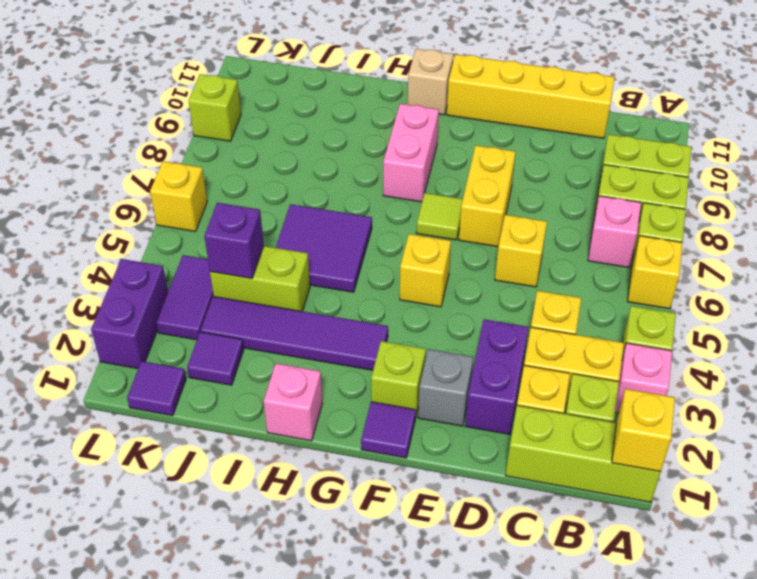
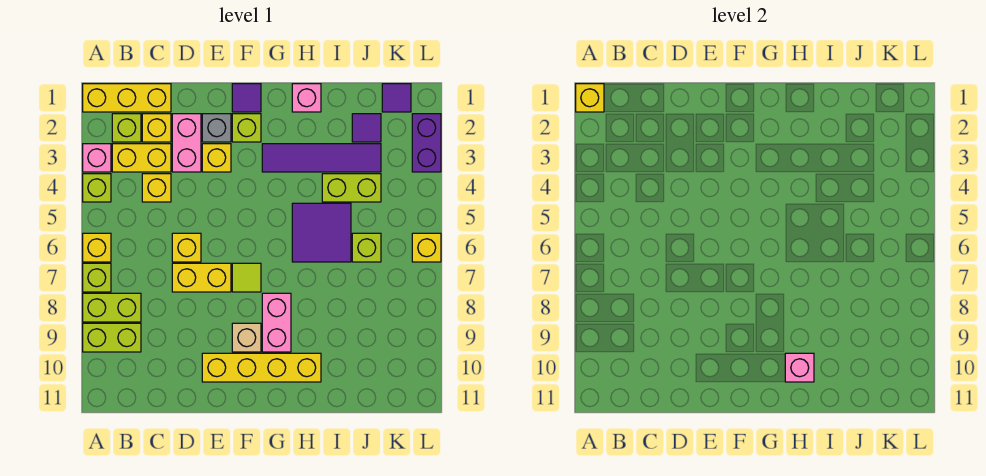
lime brick A1:C1 level 1 -> yellow brick A1:C1 level 1
pink brick B7 level 1 -> pink brick H10 level 2
yellow brick C11:F11 level 1 -> yellow brick E10:H10 level 1
purple brick D2:D3 level 1 -> pink brick D2:D3 level 1
yellow brick E7:E8 level 1 -> yellow brick D7:E7 level 1
yellow brick F5 level 1 -> yellow brick E3 level 1
tan brick G11 level 1 -> tan brick F9 level 1
purple brick J4 level 2 -> none
purple tile K3:K4 level 1 -> none
lime brick L9 level 1 -> lime brick J6 level 1

